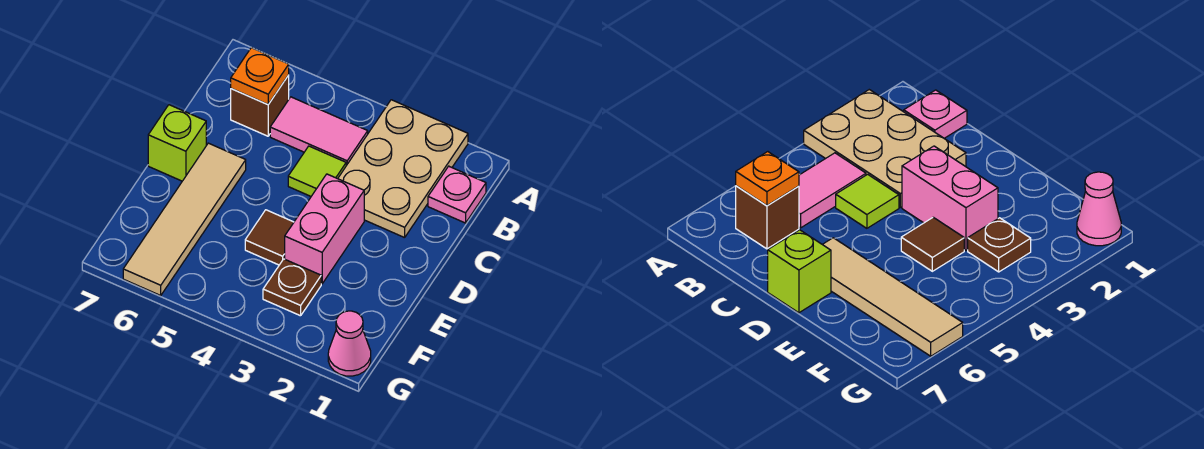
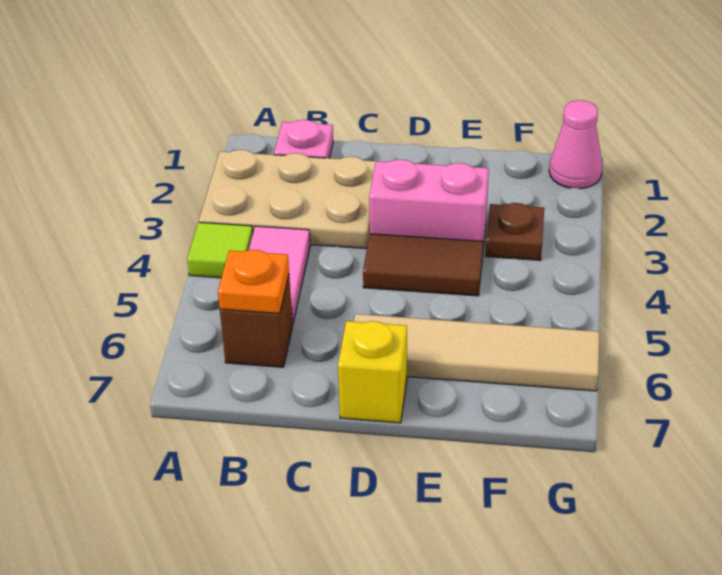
lime tile C4 level 1 -> lime tile A4 level 1
lime brick D7 level 1 -> yellow brick D7 level 1
brown tile E4 level 1 -> brown tile D4:E4 level 1

